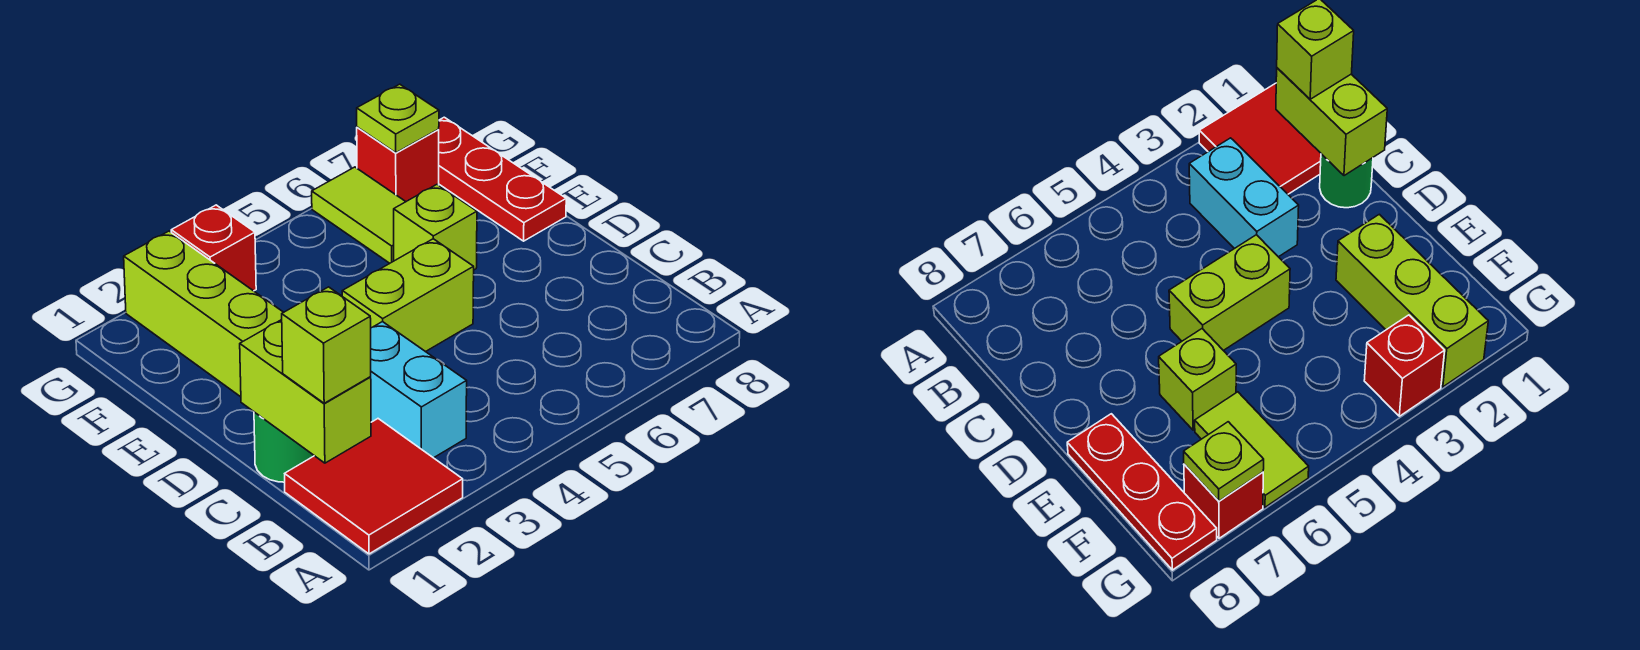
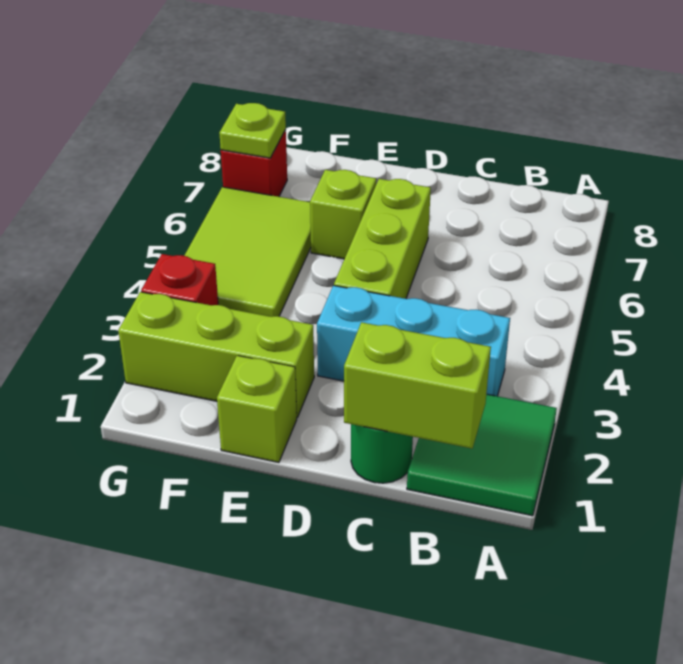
red tile A1:B2 level 1 -> green tile A1:B2 level 1
lime brick B1 level 3 -> lime brick E1 level 1
cyan brick B3:C3 level 1 -> cyan brick B3:D3 level 1
lime brick D4:D5 level 1 -> lime brick D4:D6 level 1
red plate E8:G8 level 1 -> none
lime tile F6:G6 level 1 -> lime tile F4:G6 level 1

